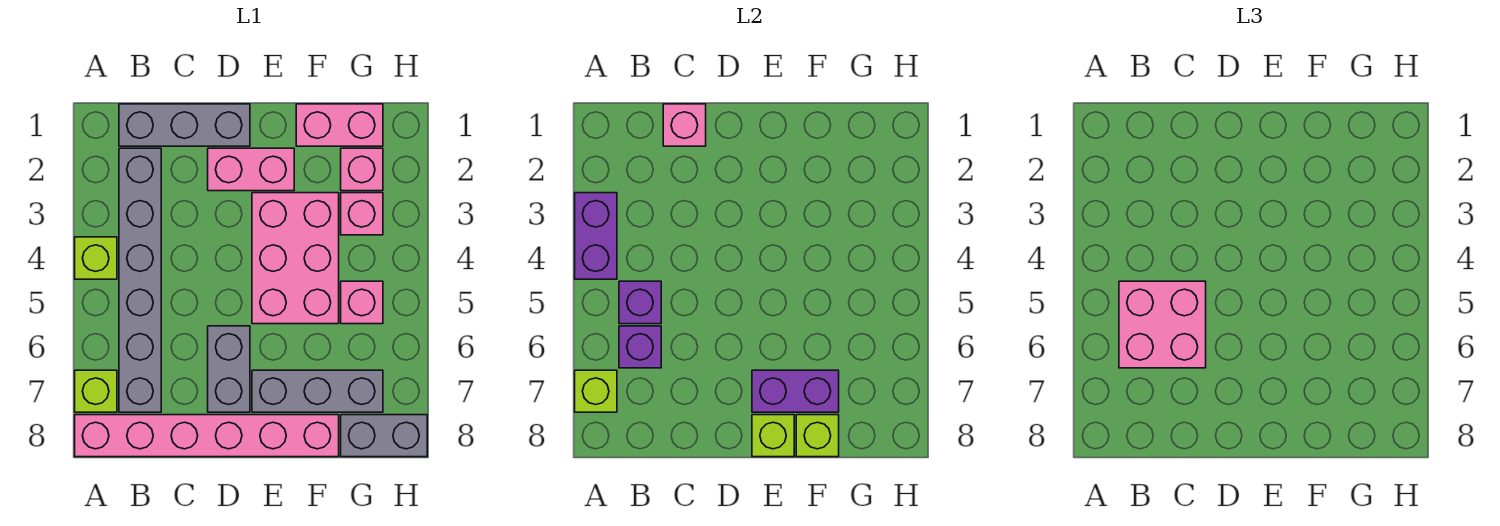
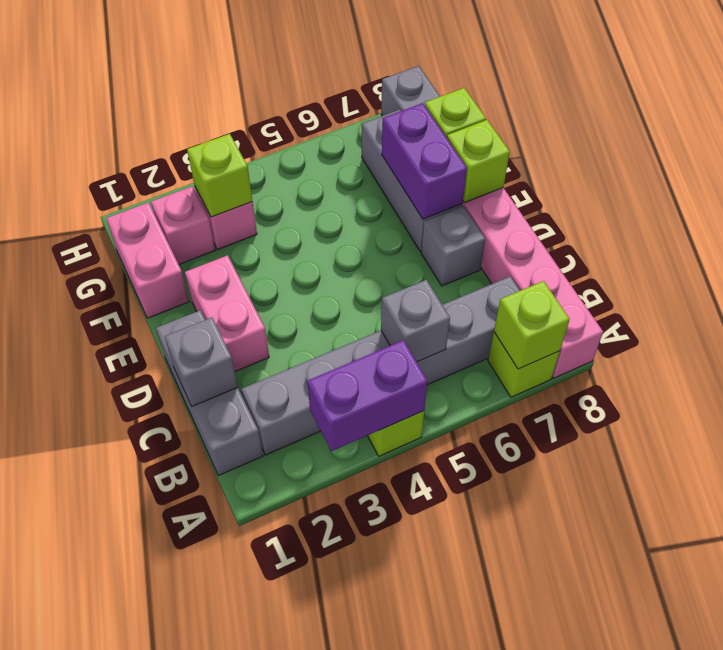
purple brick B5 level 2 -> grey brick B5 level 2
pink brick B5:C6 level 3 -> none
purple brick B6 level 2 -> none
pink brick C1 level 2 -> grey brick C1 level 2
grey brick D6:D7 level 1 -> grey brick D7 level 1
pink brick E3:F5 level 1 -> none
none -> lime brick G3 level 2
pink brick G5 level 1 -> none

